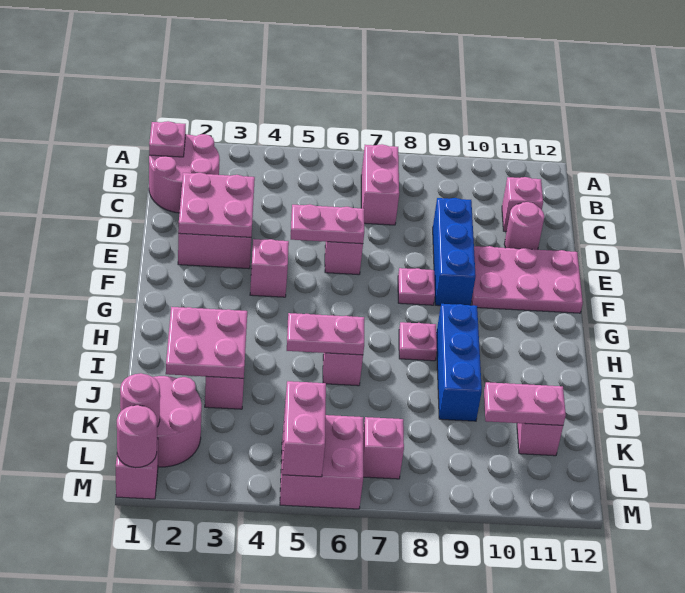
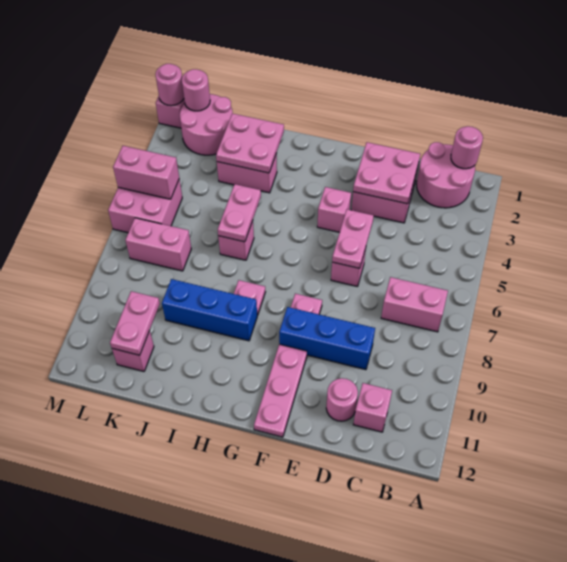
pink plate B1 level 2 -> pink round brick B1 level 2
pink plate E10:F12 level 1 -> pink plate F10:F12 level 1
pink brick L7 level 1 -> pink brick K7:L7 level 1

